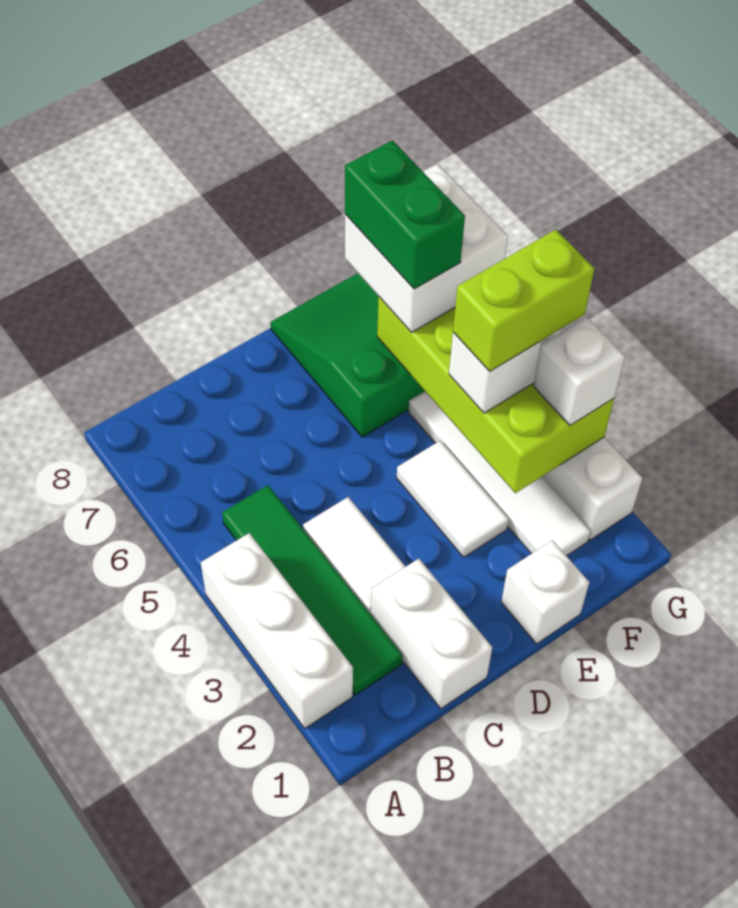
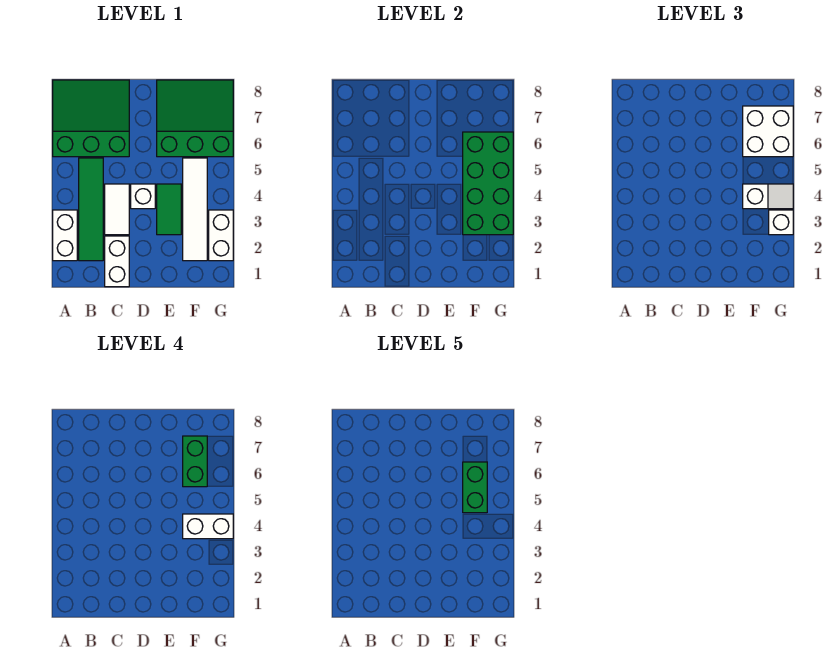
white brick A2:A4 level 1 -> white brick A2:A3 level 1
none -> green slope A6:C8 level 1 top 6
white brick E1 level 1 -> white brick D4 level 1
white tile E3:E4 level 1 -> green tile E3:E4 level 1
lime brick F3:G6 level 2 -> green brick F3:G6 level 2
lime brick F4:G4 level 4 -> white brick F4:G4 level 4
none -> green brick F5:F6 level 5

